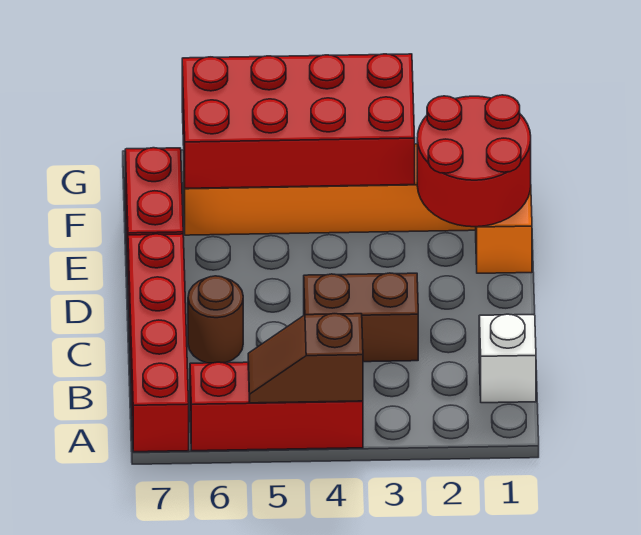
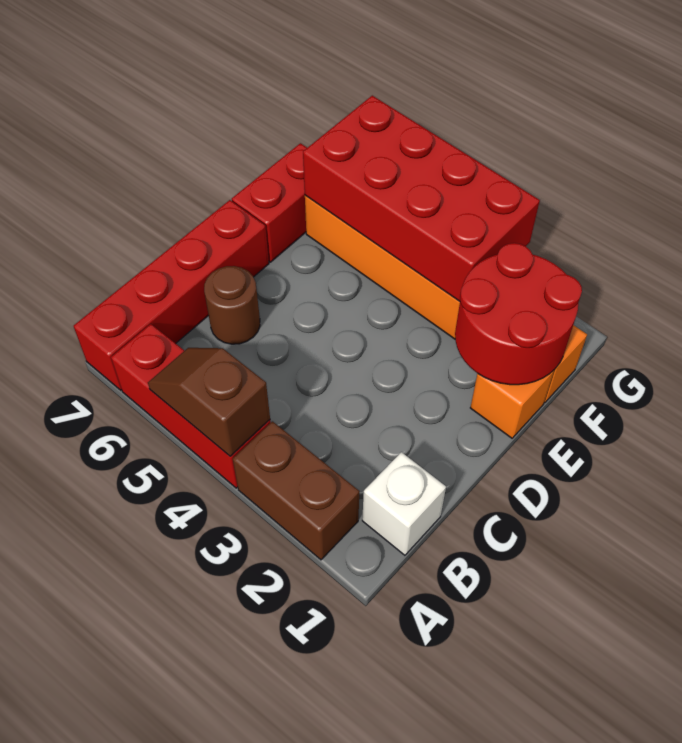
brown brick C3:C4 level 1 -> brown brick A2:A3 level 1

